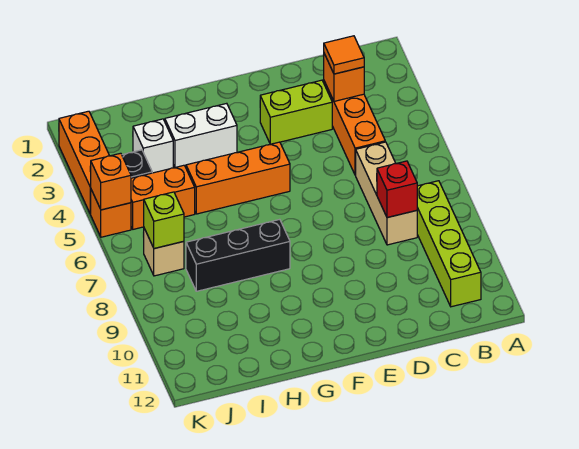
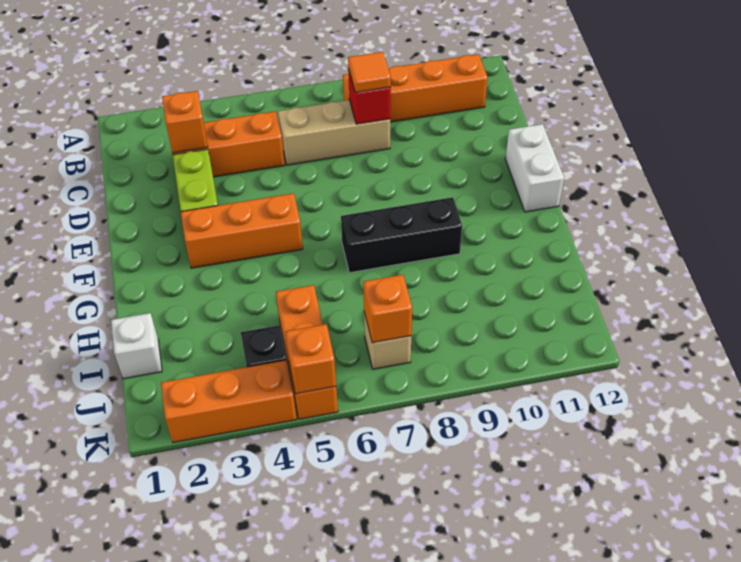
lime brick B8:B11 level 1 -> orange brick B8:B11 level 1
orange tile C3 level 3 -> orange tile C8 level 3
orange brick F5:H5 level 1 -> orange brick F3:F5 level 1
white brick G3:H3 level 1 -> white brick E12:F12 level 1
black brick G8:I8 level 1 -> black brick G7:G9 level 1
white brick I3 level 1 -> white brick I1 level 1
lime brick J7 level 2 -> orange brick J7 level 2

